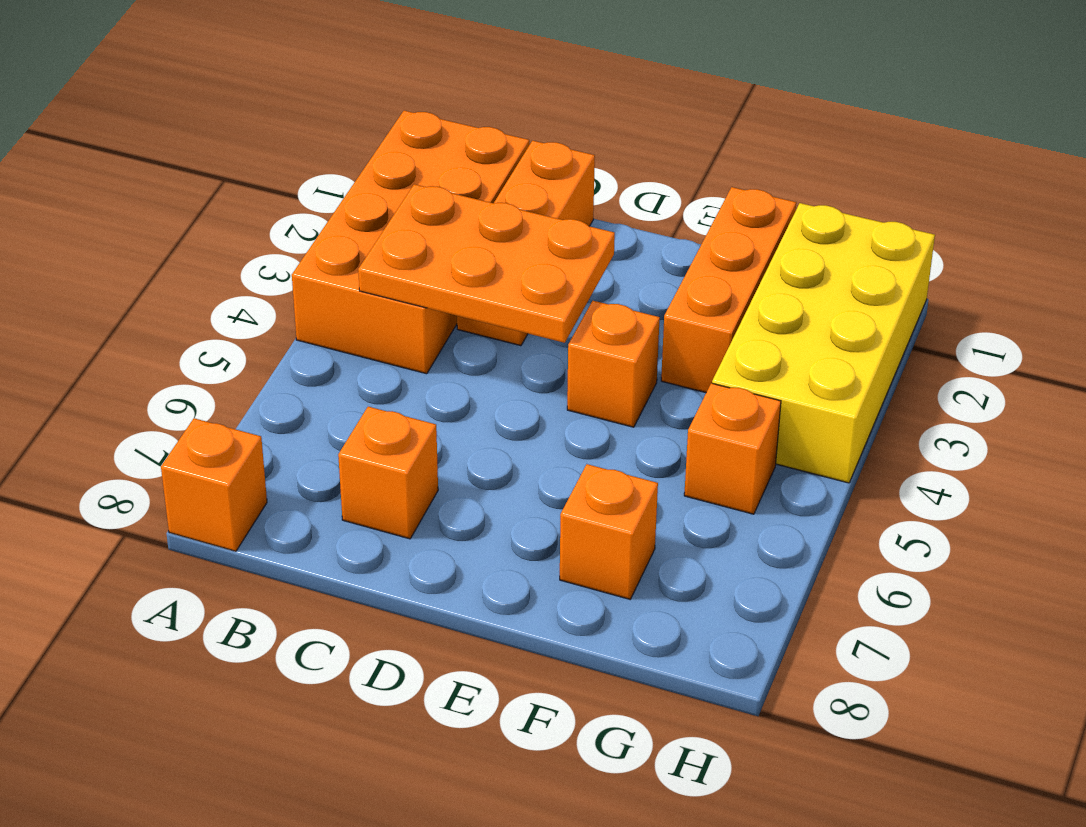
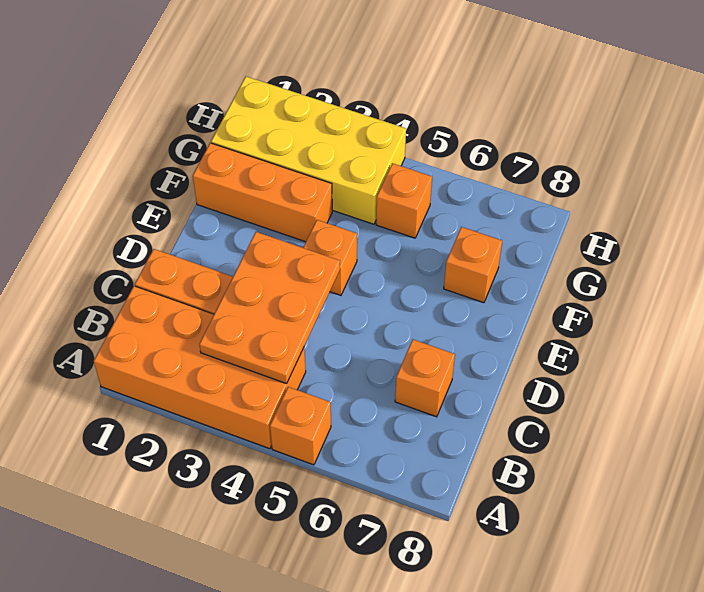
orange brick A8 level 1 -> orange brick A5 level 1

